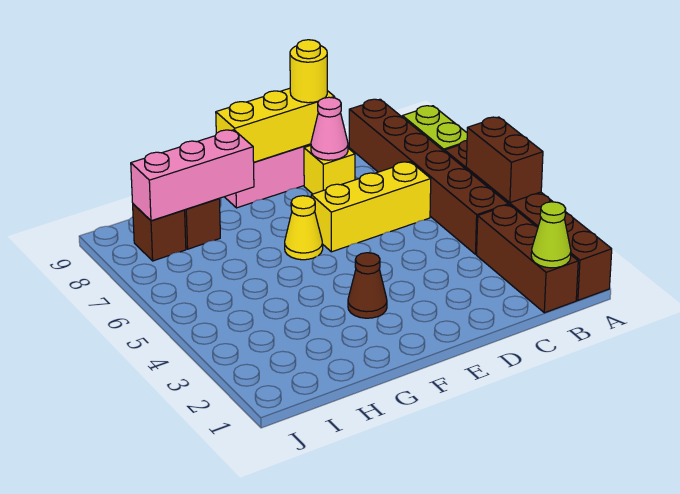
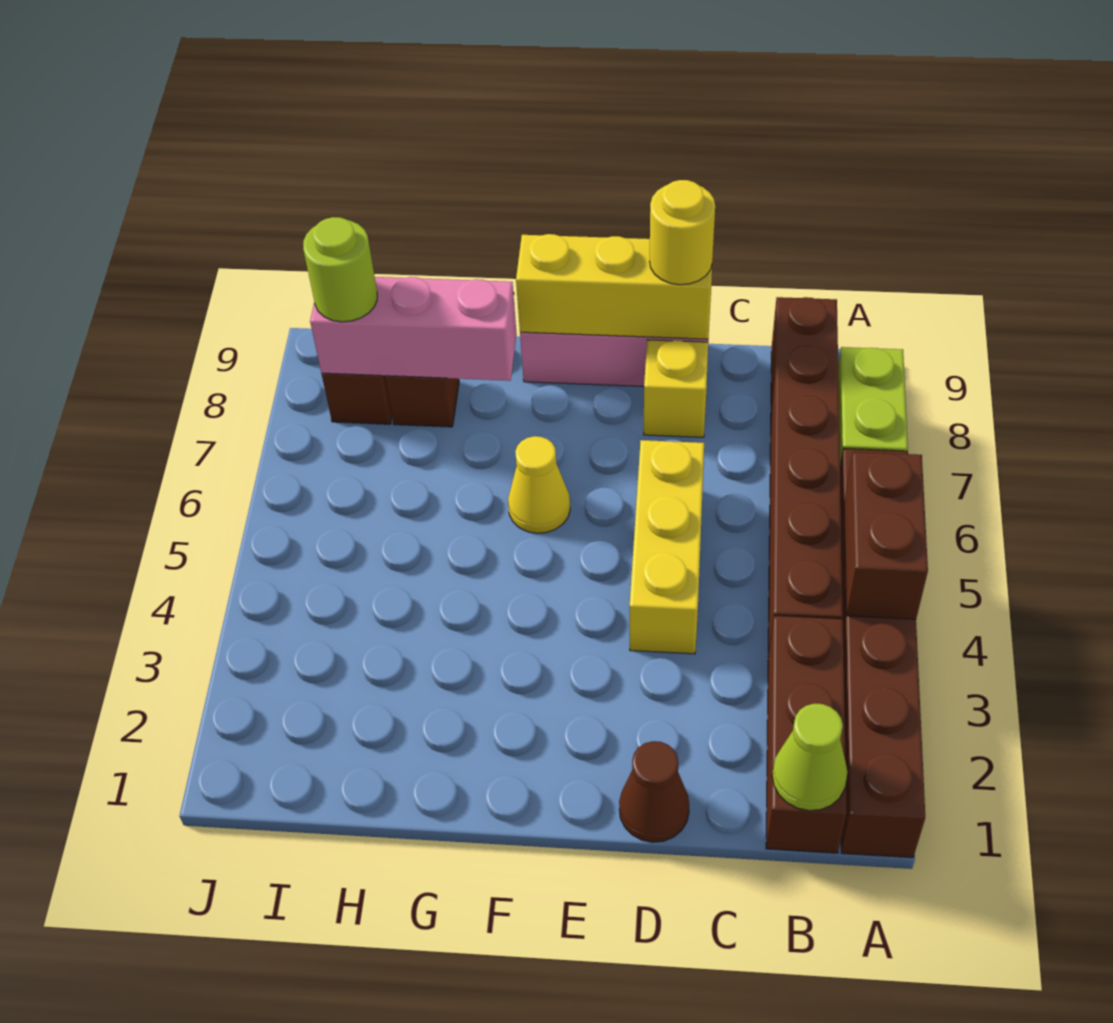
yellow brick C6:E6 level 1 -> yellow brick D4:D6 level 1
pink cone D8 level 2 -> none
brown cone F3 level 1 -> brown cone D1 level 1
none -> lime round brick I8 level 3

